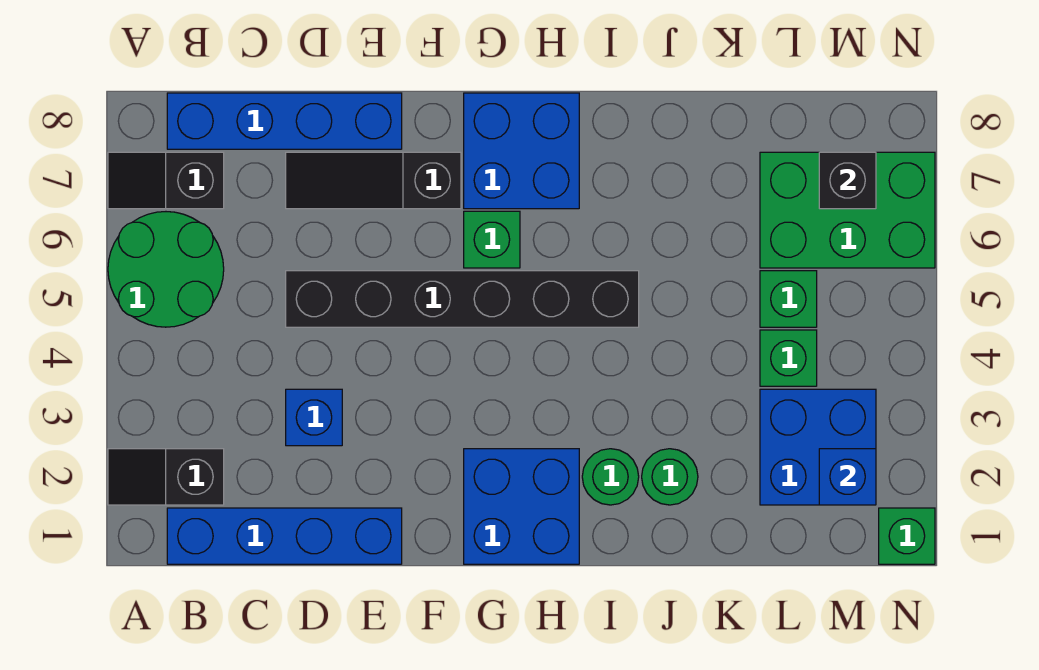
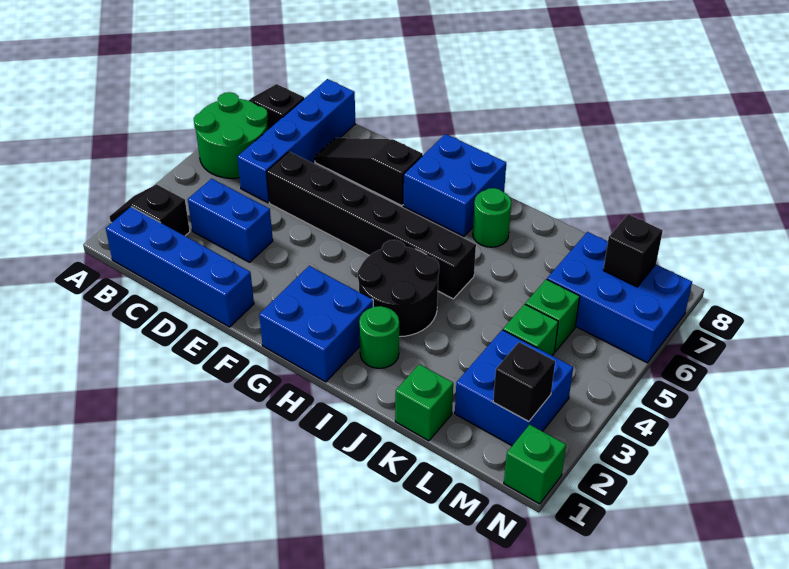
blue brick B8:E8 level 1 -> blue brick C5:C8 level 1
blue brick D3 level 1 -> blue brick C3:D3 level 1
green brick G6 level 1 -> green brick K1 level 1
none -> black round brick H3:I4 level 1
green round brick J2 level 1 -> green round brick I7 level 1
green brick L6:N7 level 1 -> blue brick L6:N7 level 1
blue brick M2 level 2 -> black brick M2 level 2

